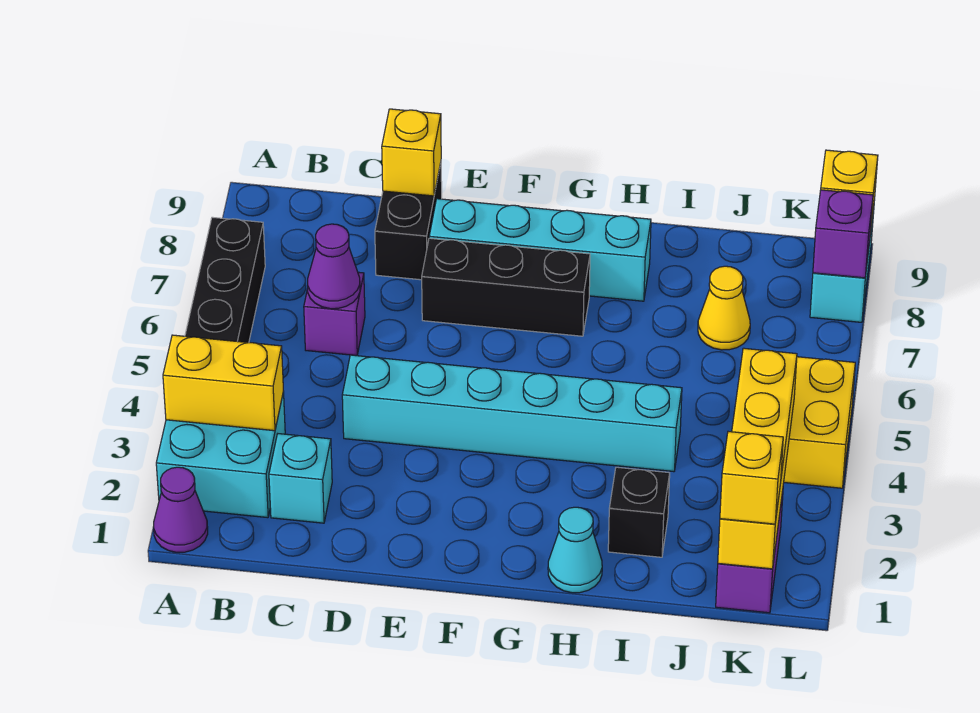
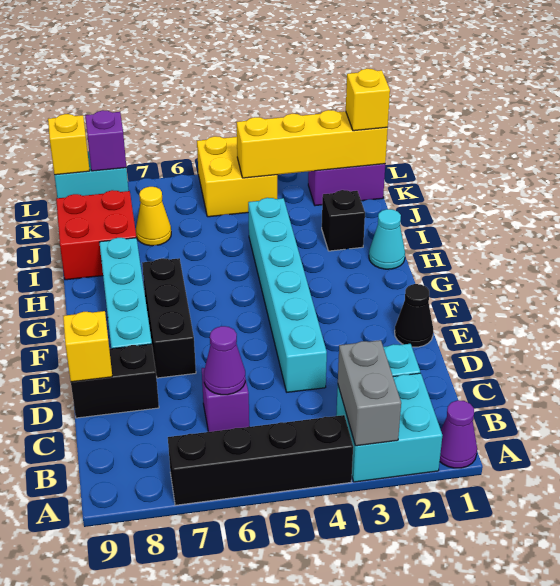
yellow brick A3:B3 level 2 -> grey brick A3:B3 level 2
none -> black cone E1 level 1
none -> red brick I8:J9 level 1

